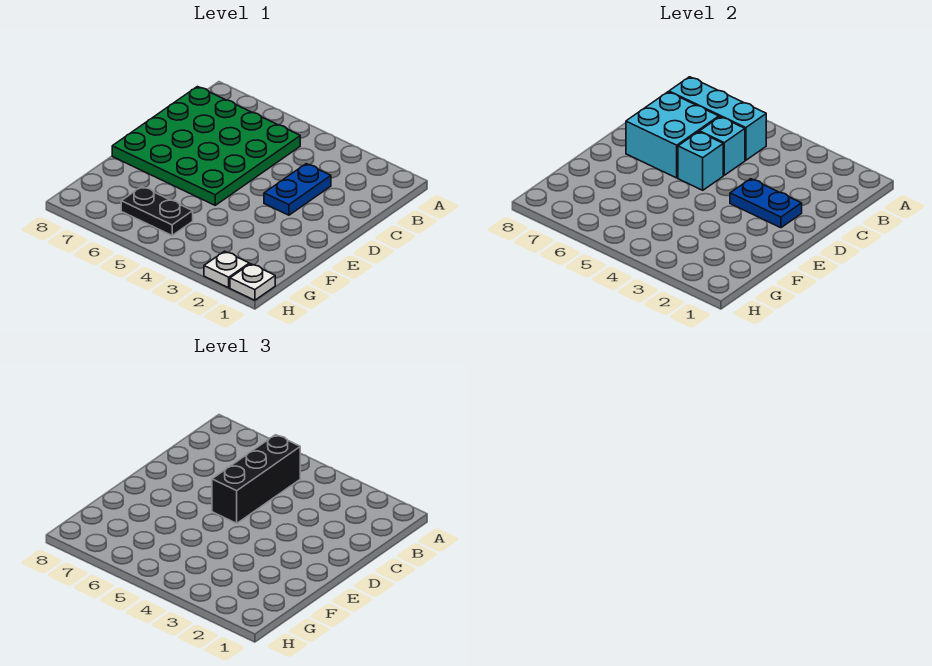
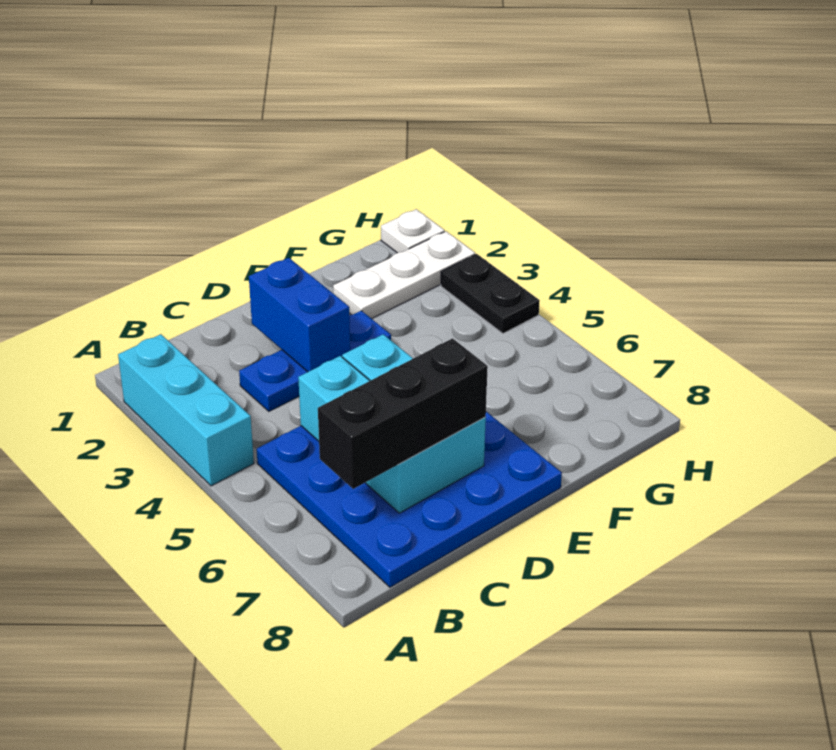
green plate B5:E8 level 1 -> blue plate B5:E8 level 1
cyan brick B5:B7 level 2 -> cyan brick A2:A4 level 1
black brick B5:D5 level 3 -> black brick B7:D7 level 3
blue plate C3:D3 level 1 -> blue plate C3:E3 level 1
blue plate D2:D3 level 2 -> blue brick D2:D3 level 2
black plate G5:G6 level 1 -> black plate H3:H4 level 1
white plate H2 level 1 -> white plate F2:H2 level 1

